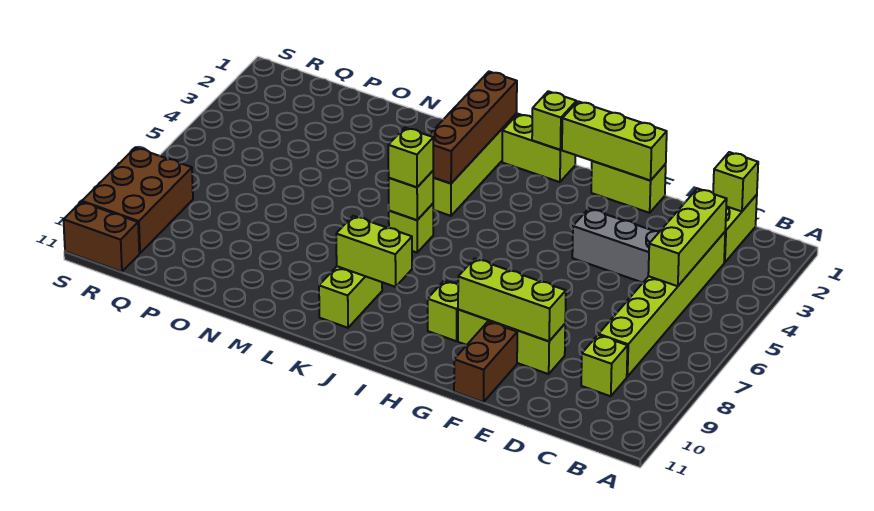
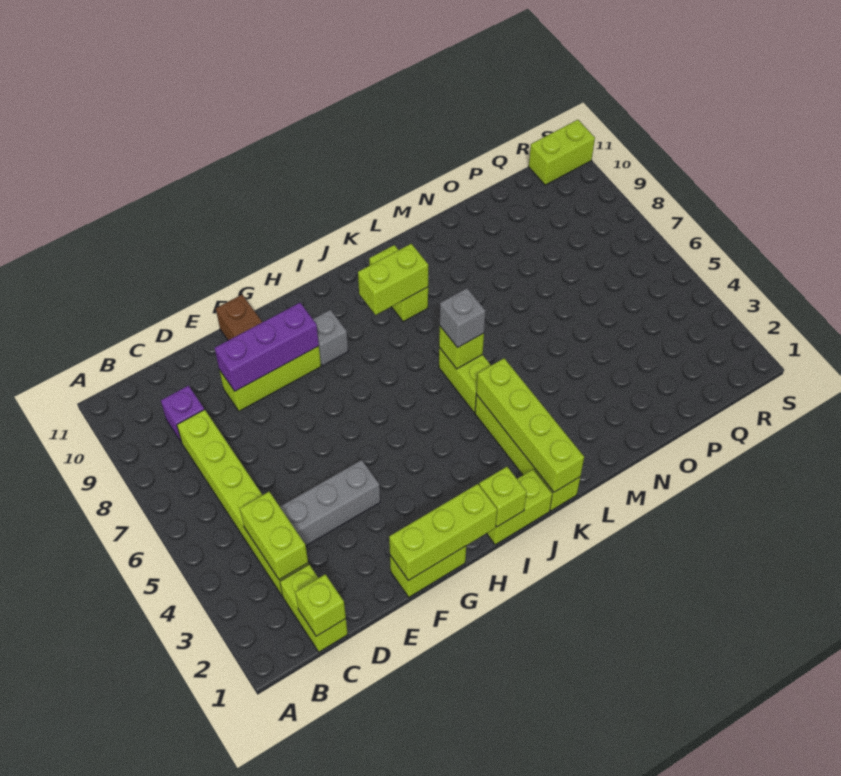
lime brick C3:C5 level 2 -> lime brick C3:C4 level 2
lime brick C9 level 1 -> purple brick C9 level 1
lime brick E9:G9 level 2 -> purple brick E9:G9 level 2
lime brick H9 level 1 -> grey brick H9 level 1
brown brick K1:K4 level 2 -> lime brick K1:K4 level 2
lime brick K6 level 1 -> lime brick K5:K6 level 1
lime brick K6 level 3 -> grey brick K6 level 3
brown brick R8:S10 level 1 -> none
brown brick R11:S11 level 1 -> lime brick R11:S11 level 1

